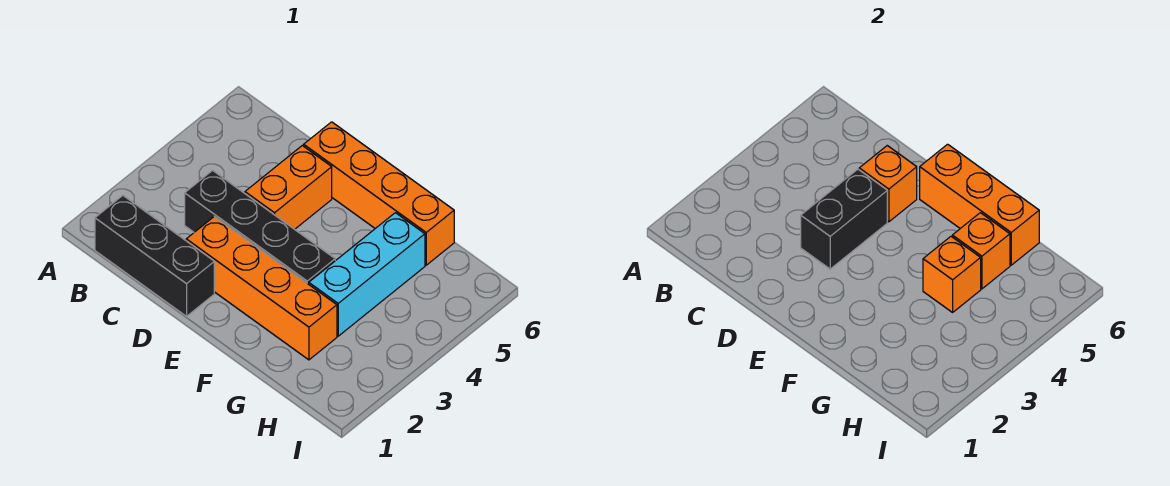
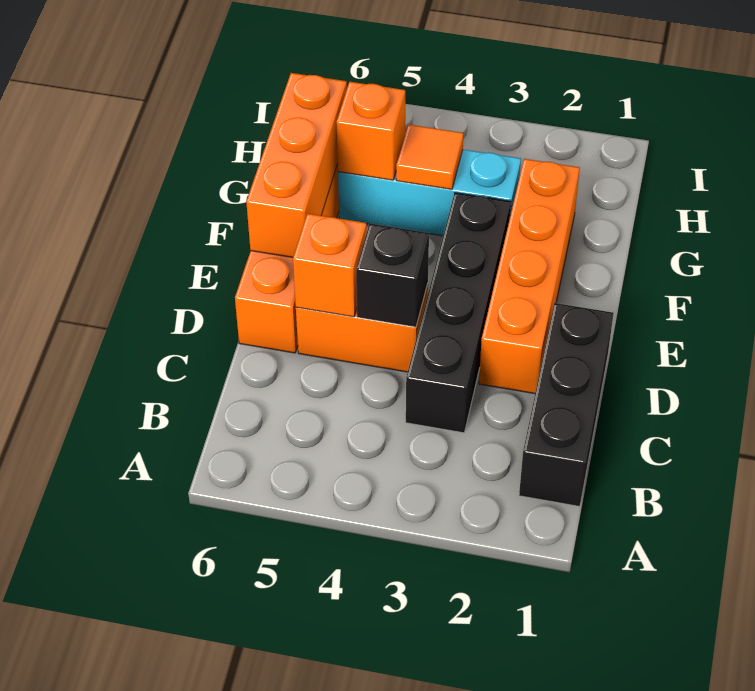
black brick D3:D4 level 2 -> black brick D4 level 2
orange brick G4 level 2 -> orange tile G4 level 2

